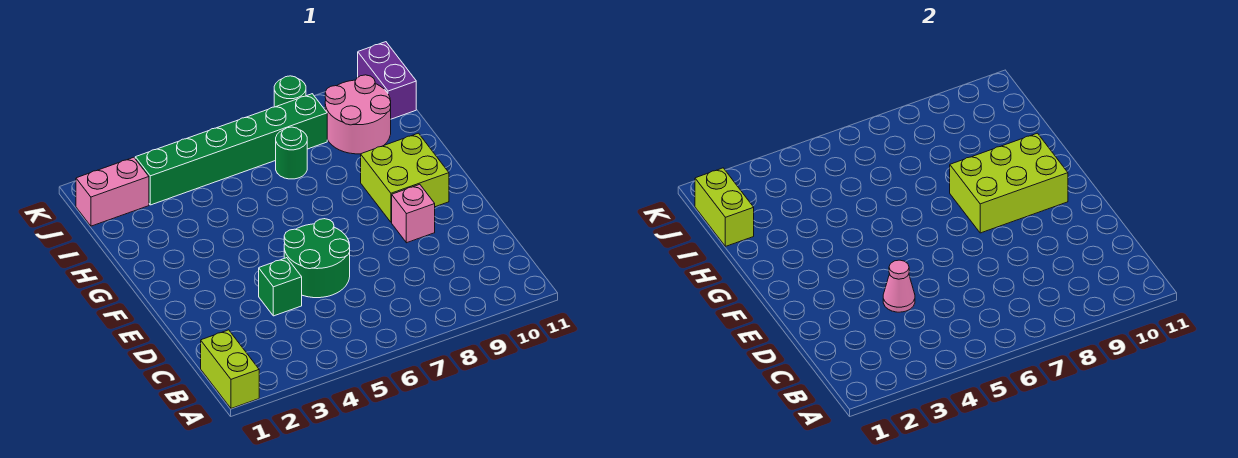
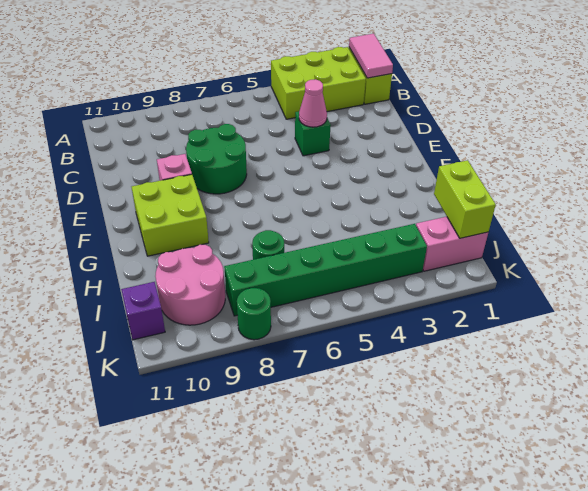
none -> pink tile A1:B1 level 2
green round brick D5:E6 level 1 -> green round brick D7:E8 level 1
lime brick F8:G10 level 2 -> lime brick A2:B4 level 1
purple brick J11:K11 level 1 -> purple brick J11 level 1

